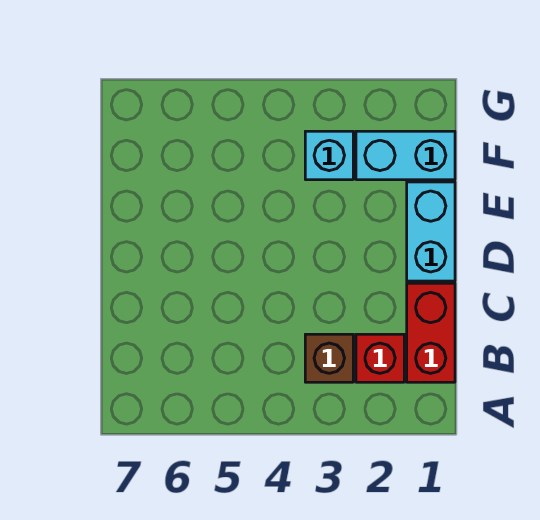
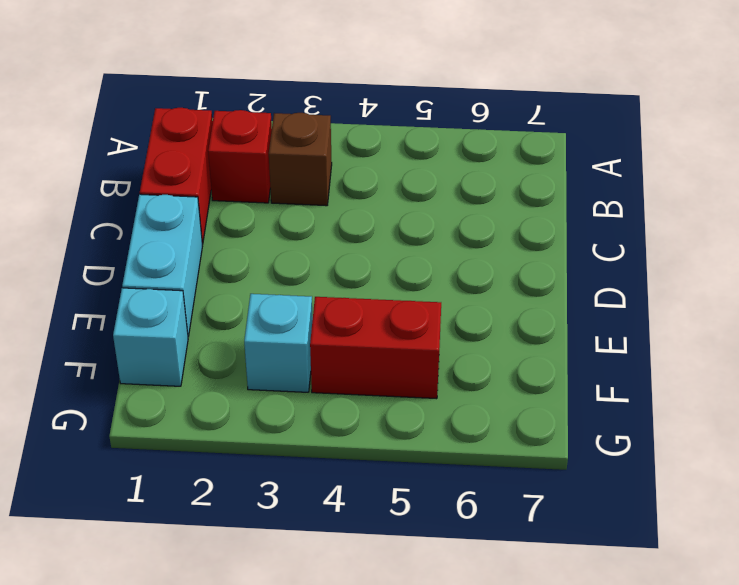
cyan brick F1:F2 level 1 -> cyan brick F1 level 1
none -> red brick F4:F5 level 1

